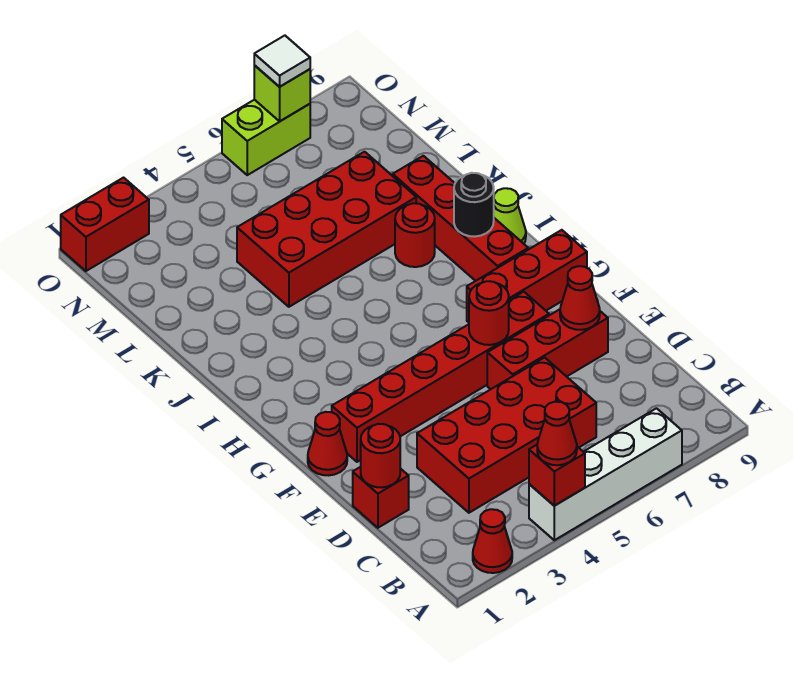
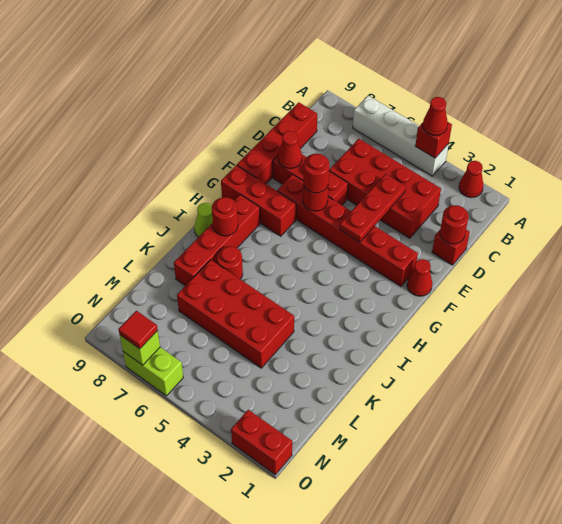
none -> red brick C9:F9 level 1
none -> red plate D4:F4 level 2
none -> red round brick F6 level 3
black round brick I8 level 2 -> red round brick I8 level 2
white tile O7 level 3 -> red tile O7 level 3

